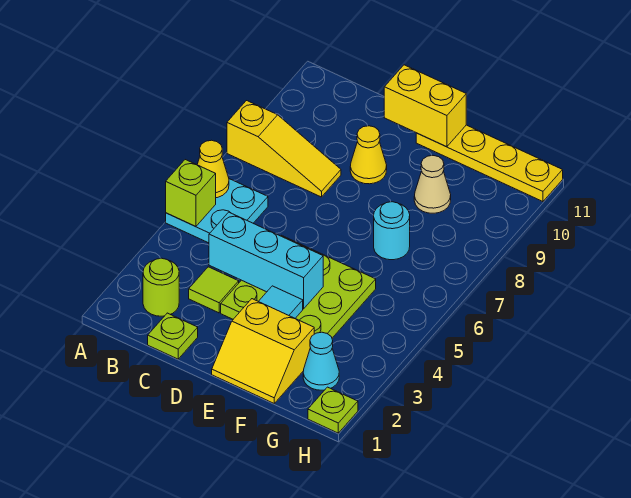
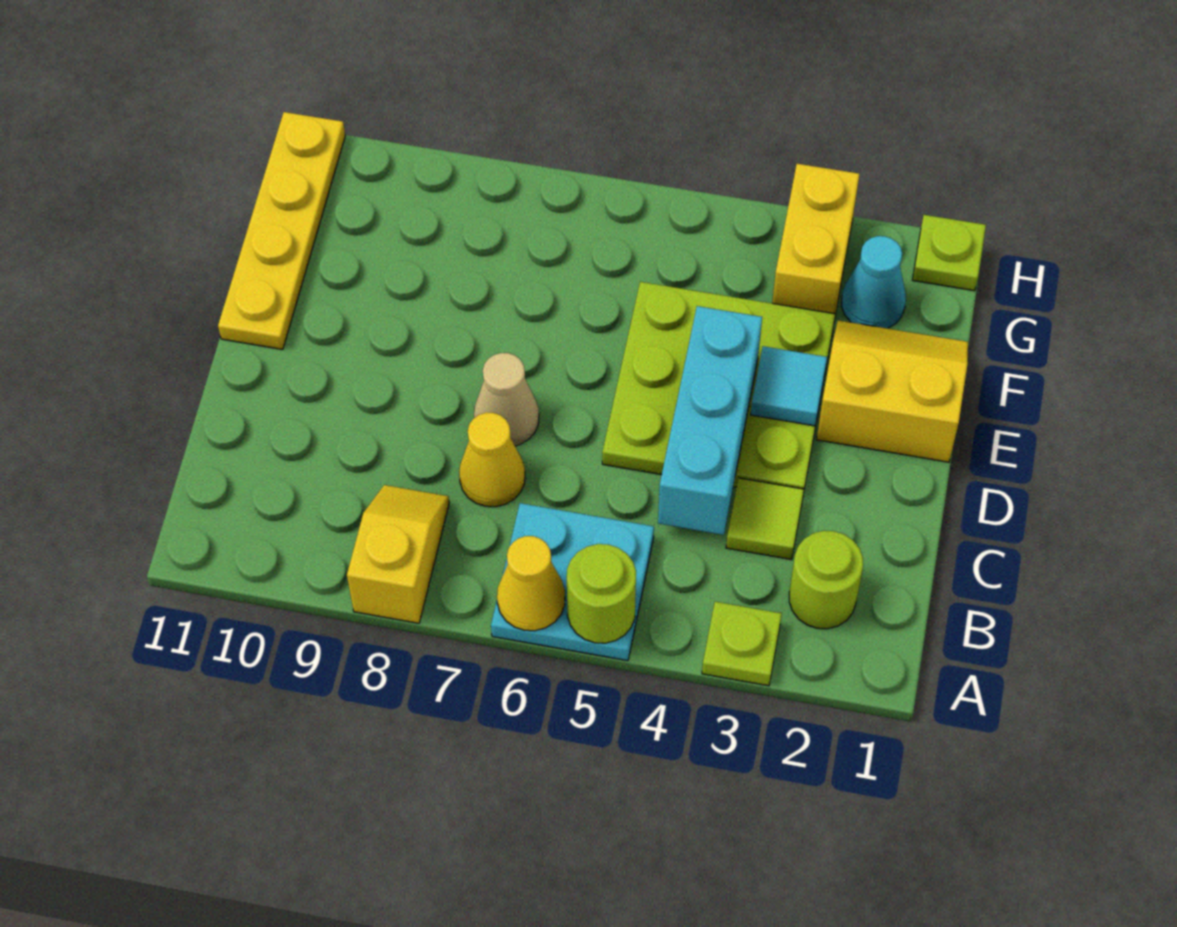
lime brick A5 level 2 -> lime round brick A5 level 2
yellow slope A8:C8 level 1 top A -> yellow slope A8:B8 level 1 top A
lime plate C1 level 1 -> lime plate A3 level 1
yellow cone D9 level 1 -> yellow cone C7 level 1
yellow brick D11:E11 level 2 -> yellow brick G3:H3 level 1
yellow slope E1:F2 level 1 top 2 -> yellow slope E1:F2 level 1 top E
cyan round brick F7 level 1 -> none
tan cone F9 level 1 -> tan cone D7 level 1

